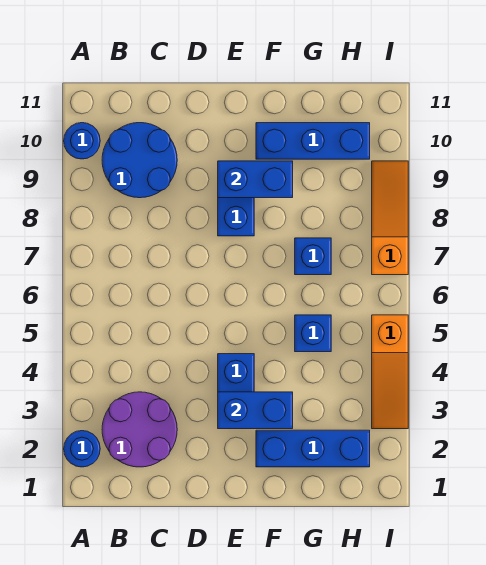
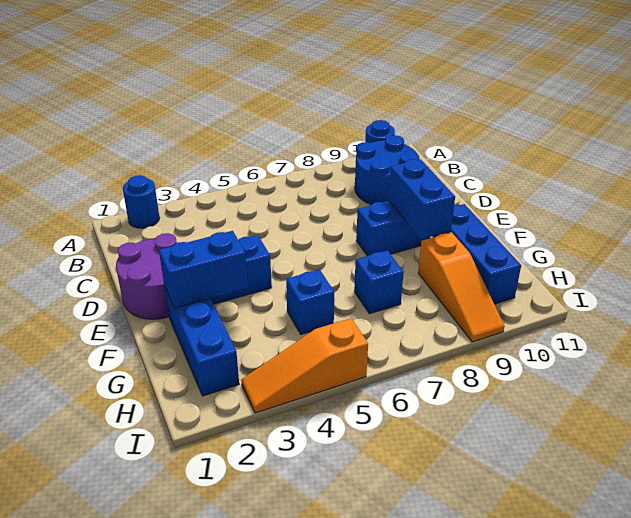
purple round brick B2:C3 level 1 -> purple round brick D1:E2 level 1
blue brick E3:F3 level 2 -> blue brick F2:F3 level 2
orange slope I7:I9 level 1 top 7 -> orange slope G9:I9 level 1 top G

